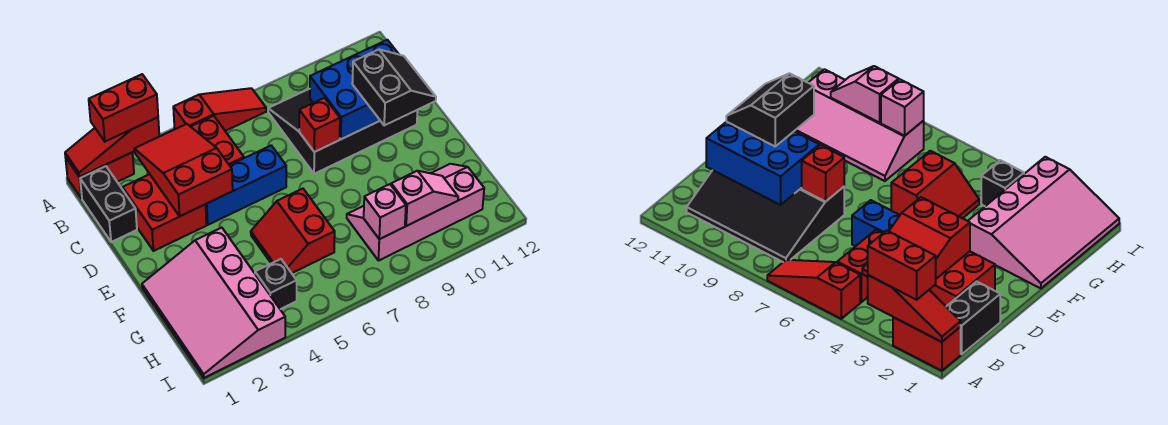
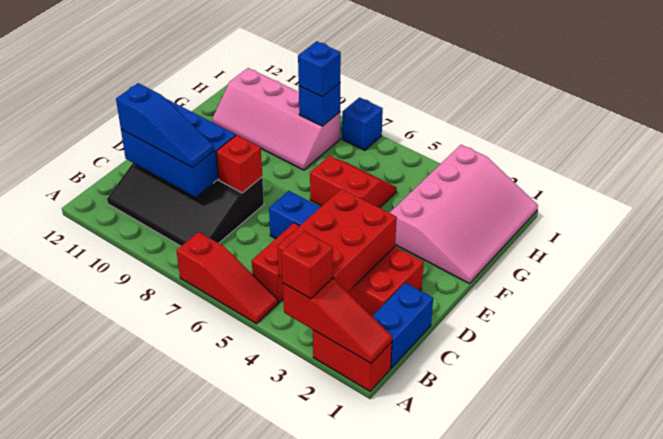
red brick A2:A3 level 3 -> red brick A3 level 3
red slope A5:A7 level 1 top 5 -> red slope A5:A7 level 1 top 7
black brick B1:C1 level 1 -> blue brick B1:C1 level 1
red slope B3:D4 level 2 top D -> red brick B3:D4 level 2
none -> blue slope C9:C11 level 3 top 11
black slope D10:E11 level 3 top 10 -> none
red slope F5:G6 level 1 top 6 -> red slope F5:G6 level 1 top F
black brick H4 level 1 -> none
pink brick H8 level 2 -> blue brick H8 level 2
none -> blue brick H8 level 3
pink slope H9:H10 level 2 top 9 -> none
none -> blue brick I7 level 1

